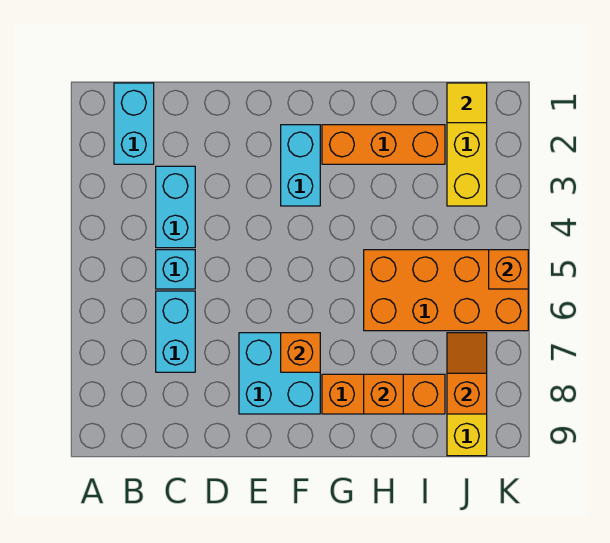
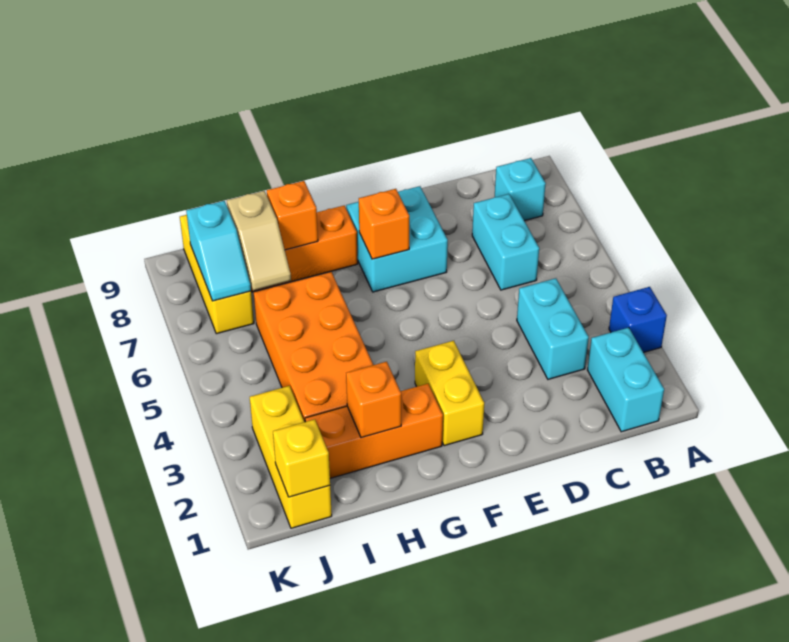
none -> blue brick A3 level 1
cyan brick C5 level 1 -> cyan brick B8 level 1
cyan brick F2:F3 level 1 -> yellow brick F2:F3 level 1
orange brick H5:K6 level 1 -> orange brick H3:I6 level 1
none -> tan slope I7:I8 level 2 top 8
yellow tile J1 level 2 -> yellow brick J1 level 2
orange slope J7:J8 level 2 top 8 -> cyan slope J7:J8 level 2 top 8
orange brick K5 level 2 -> orange brick H2 level 2

